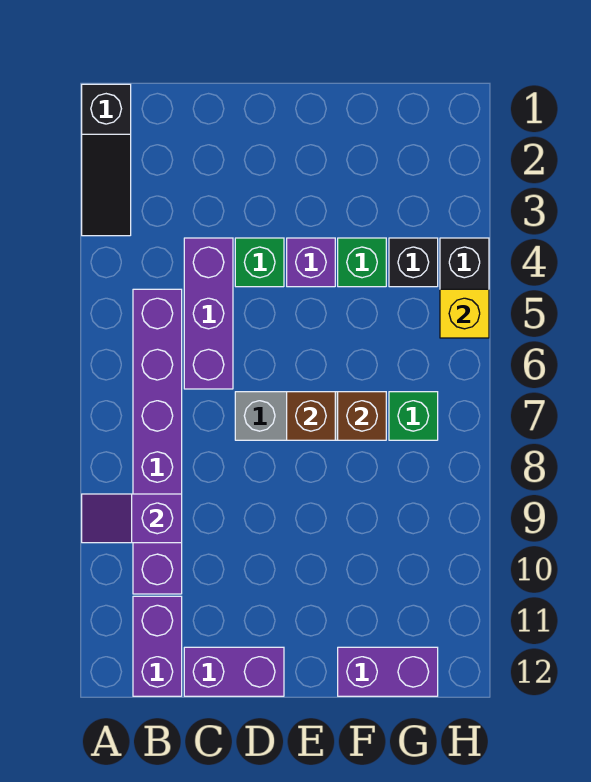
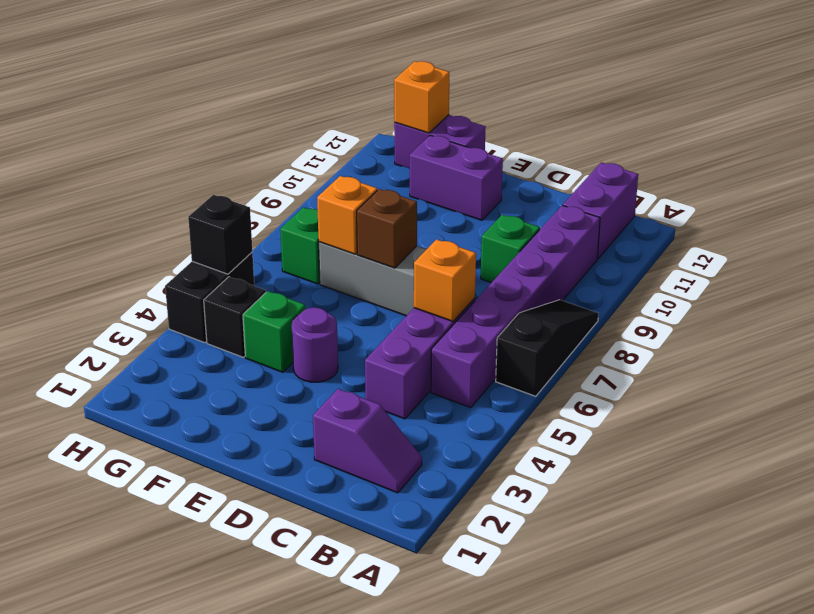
black slope A1:A3 level 1 top 1 -> black slope A6:A8 level 1 top 6
purple slope A9:B9 level 2 top B -> purple slope B2:C2 level 1 top C
none -> orange brick C6 level 2
purple brick C12:D12 level 1 -> purple brick E11:F11 level 1
green brick D4 level 1 -> green brick C9 level 1
purple brick E4 level 1 -> purple round brick E4 level 1
brown brick F7 level 2 -> orange brick F7 level 2
none -> orange brick G12 level 2
yellow brick H5 level 2 -> black brick H5 level 2

